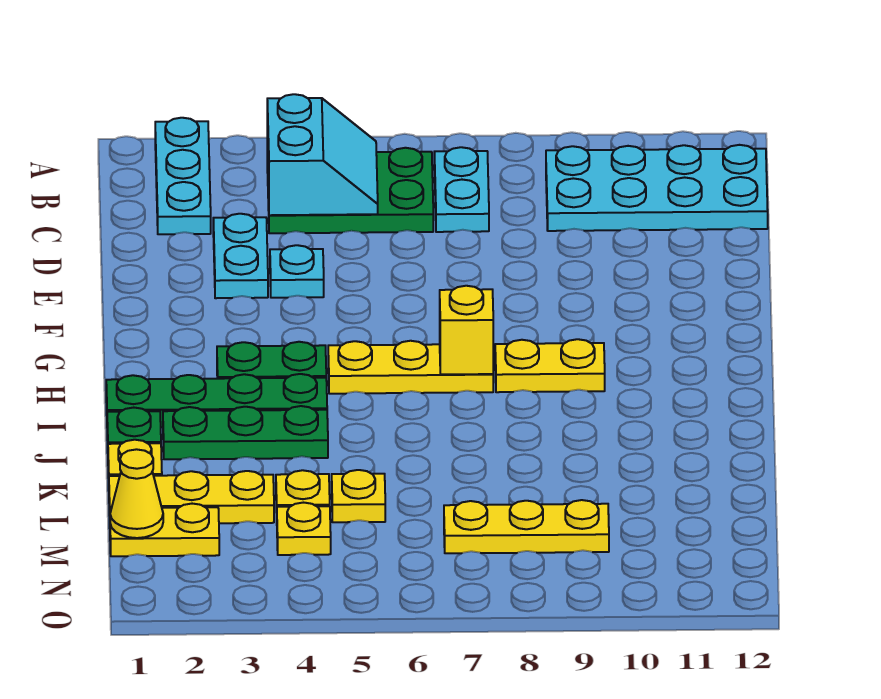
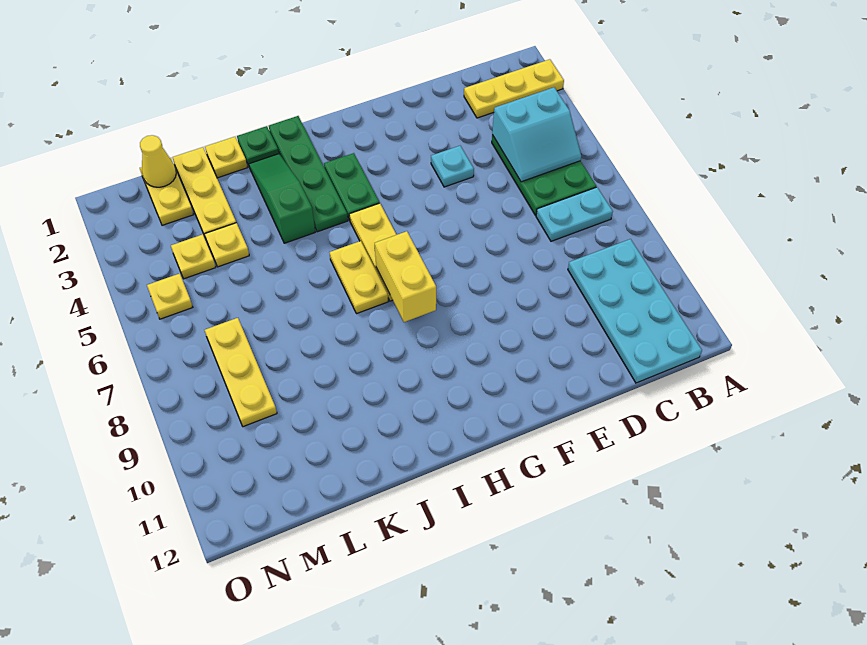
cyan plate A2:C2 level 1 -> yellow plate A2:C2 level 1
cyan plate D3:E3 level 1 -> none
yellow brick H7 level 2 -> yellow brick H7:H8 level 2
yellow plate H8:H9 level 1 -> yellow plate I6:I7 level 1
green plate J2:J4 level 1 -> green slope J2:J4 level 1 top 4
yellow plate L5 level 1 -> yellow plate N5 level 1

